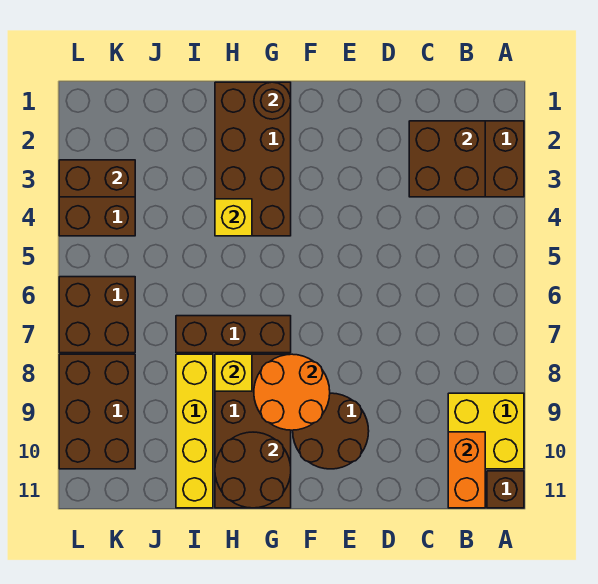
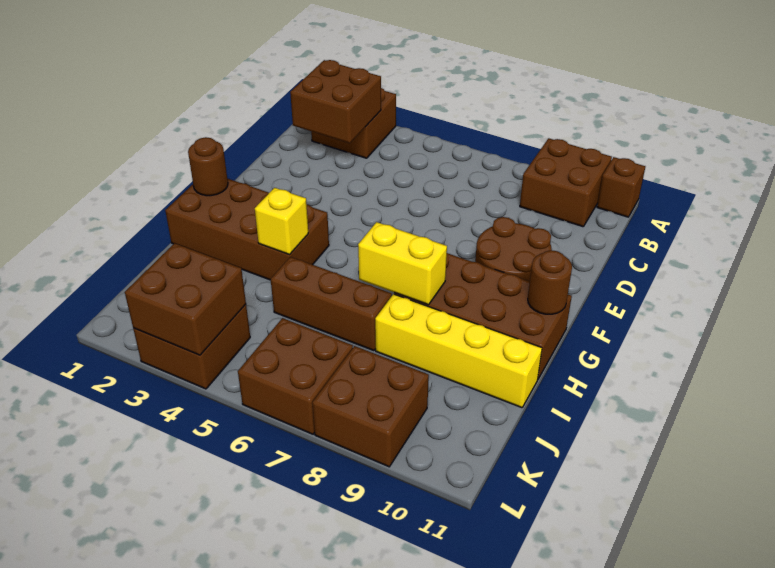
yellow brick A9:B10 level 1 -> brown brick A9:B10 level 1
orange brick B10:B11 level 2 -> none
orange round brick F8:G9 level 2 -> none
brown brick G7:I7 level 1 -> brown brick I5:I7 level 1
brown round brick G10:H11 level 2 -> brown round brick G11 level 2
yellow brick H8 level 2 -> yellow brick H7:H8 level 2
brown brick K3:L3 level 2 -> brown brick K3:L4 level 2
brown brick K8:L10 level 1 -> brown brick K8:L9 level 1

